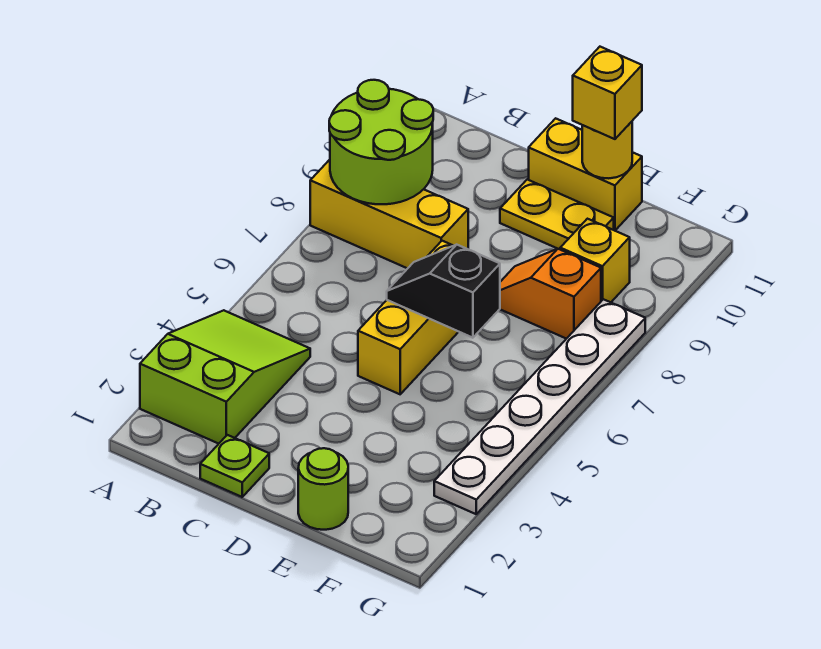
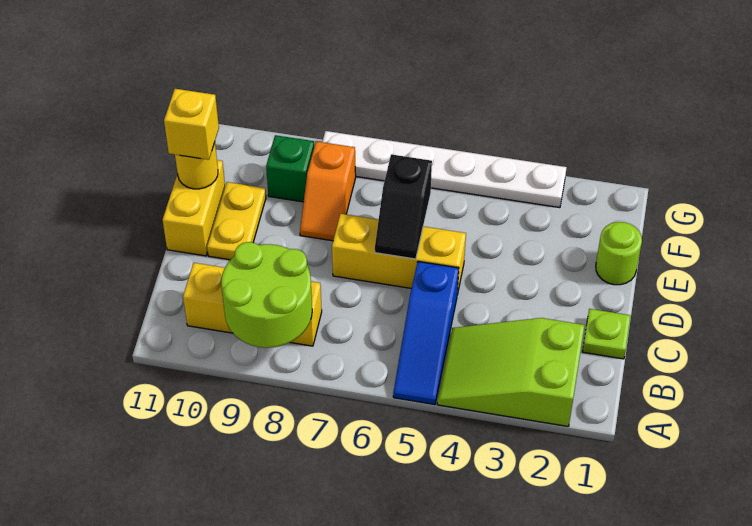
none -> blue slope A5:C5 level 1 top C
yellow brick A8:C8 level 1 -> yellow brick B8:B10 level 1
yellow brick F9 level 1 -> green brick F9 level 1

